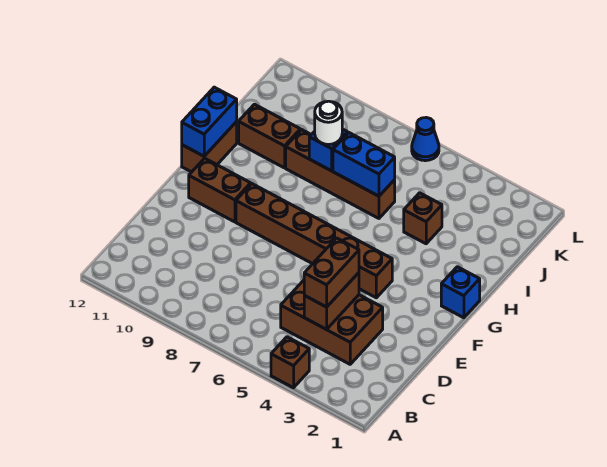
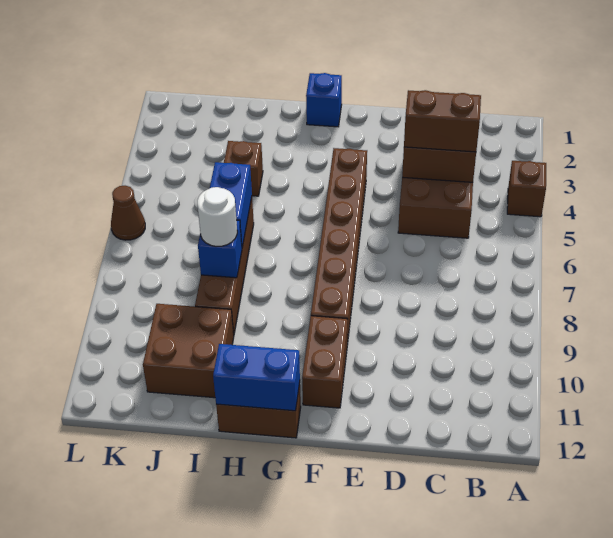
brown brick I10:I11 level 1 -> brown brick I10:J11 level 1
blue cone L6 level 1 -> brown cone L6 level 1

